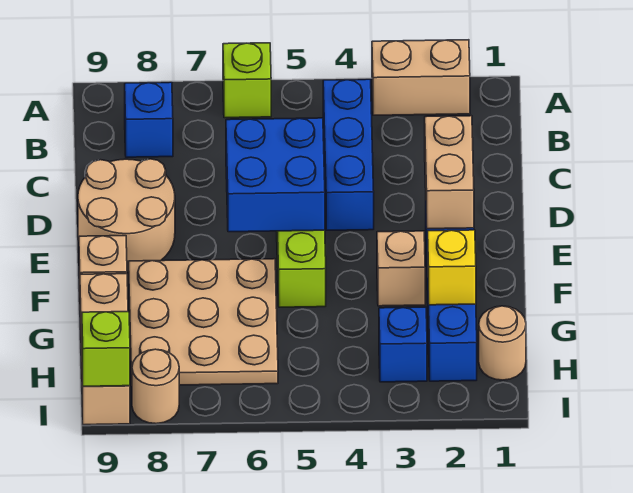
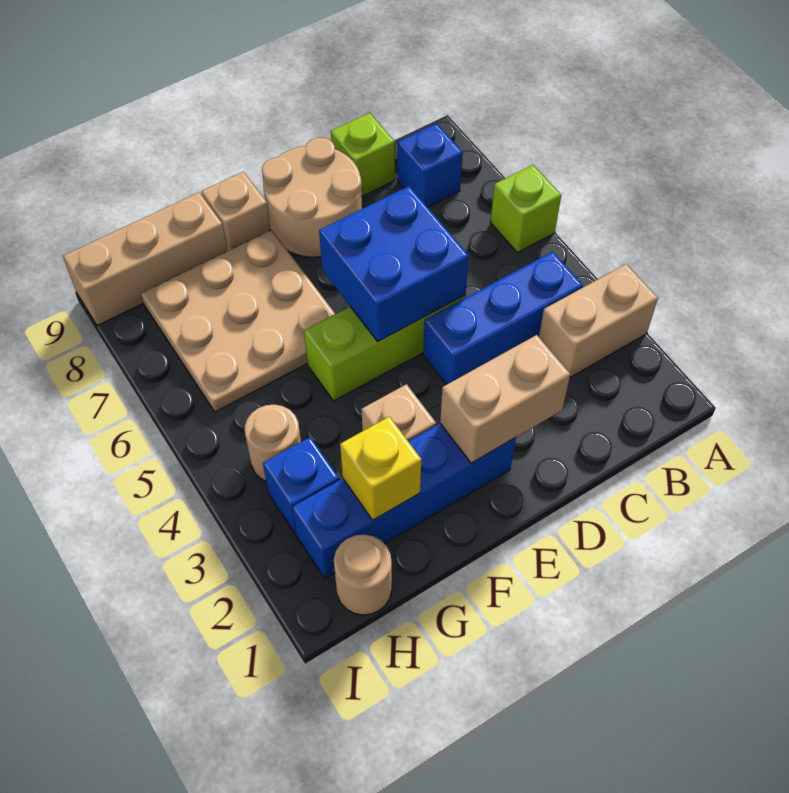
tan brick A2:A3 level 1 -> tan brick A3:B3 level 1
tan round brick I8 level 1 -> tan round brick H4 level 1
lime brick I9 level 2 -> lime brick C9 level 1

